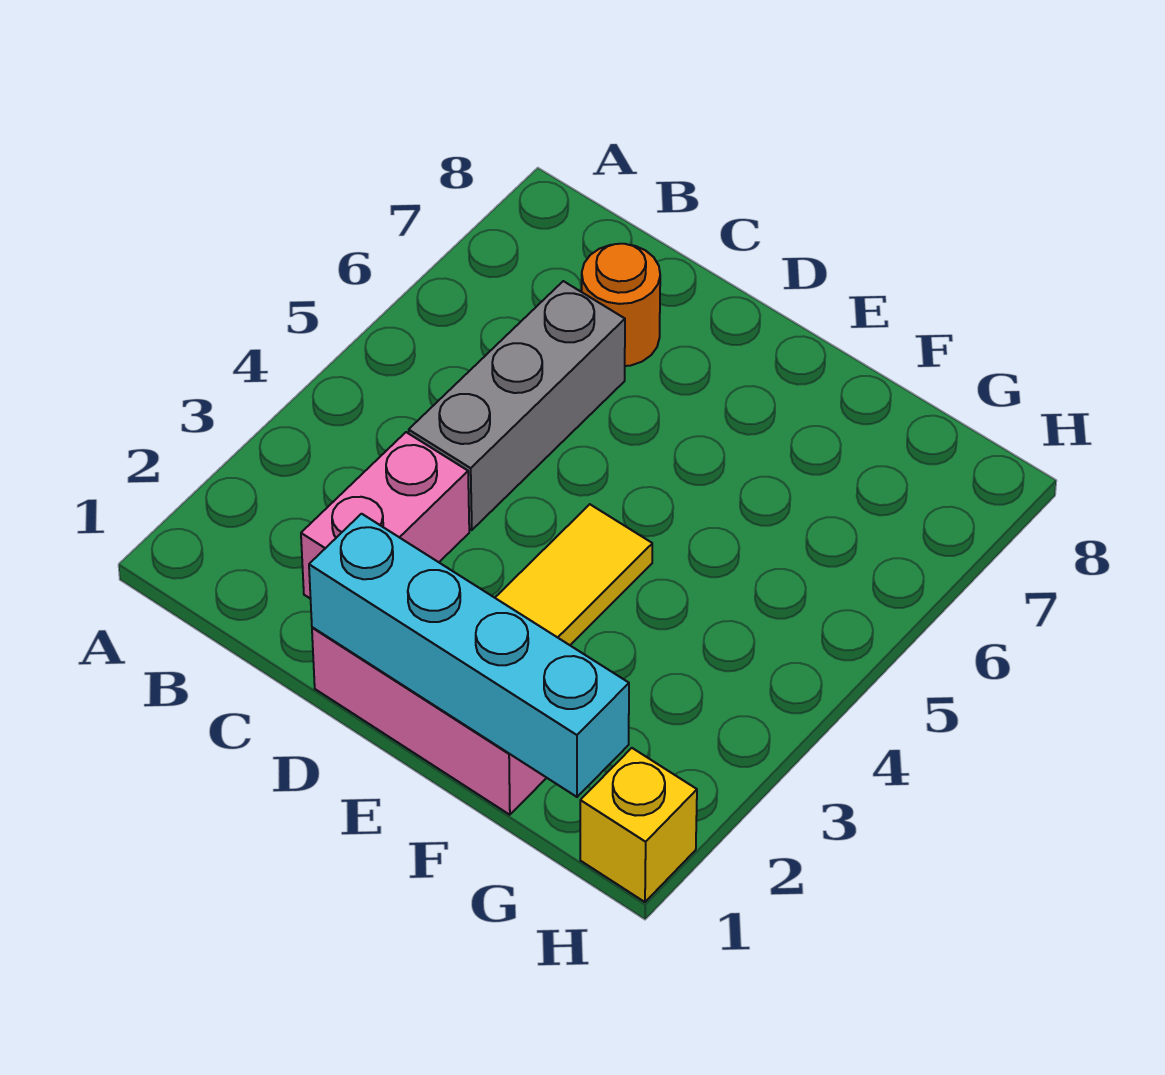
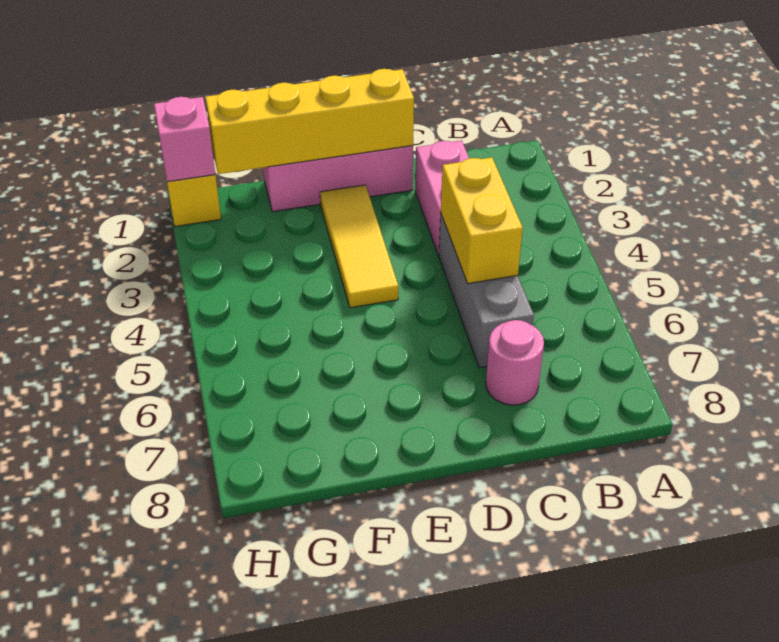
none -> yellow brick C4:C5 level 2
orange round brick C7 level 1 -> pink round brick C7 level 1
cyan brick D1:G1 level 2 -> yellow brick D1:G1 level 2
none -> pink brick H1 level 2

